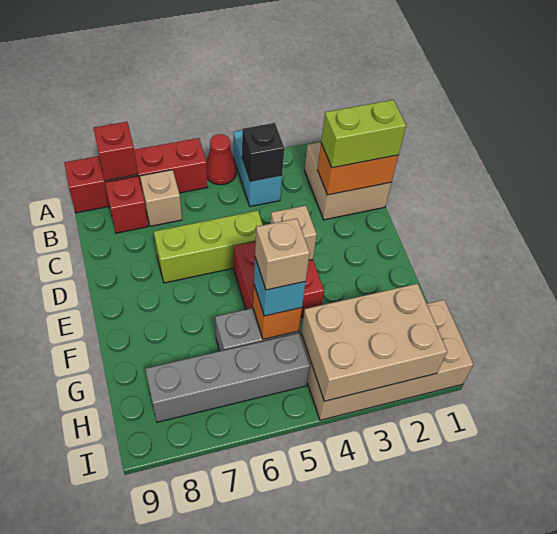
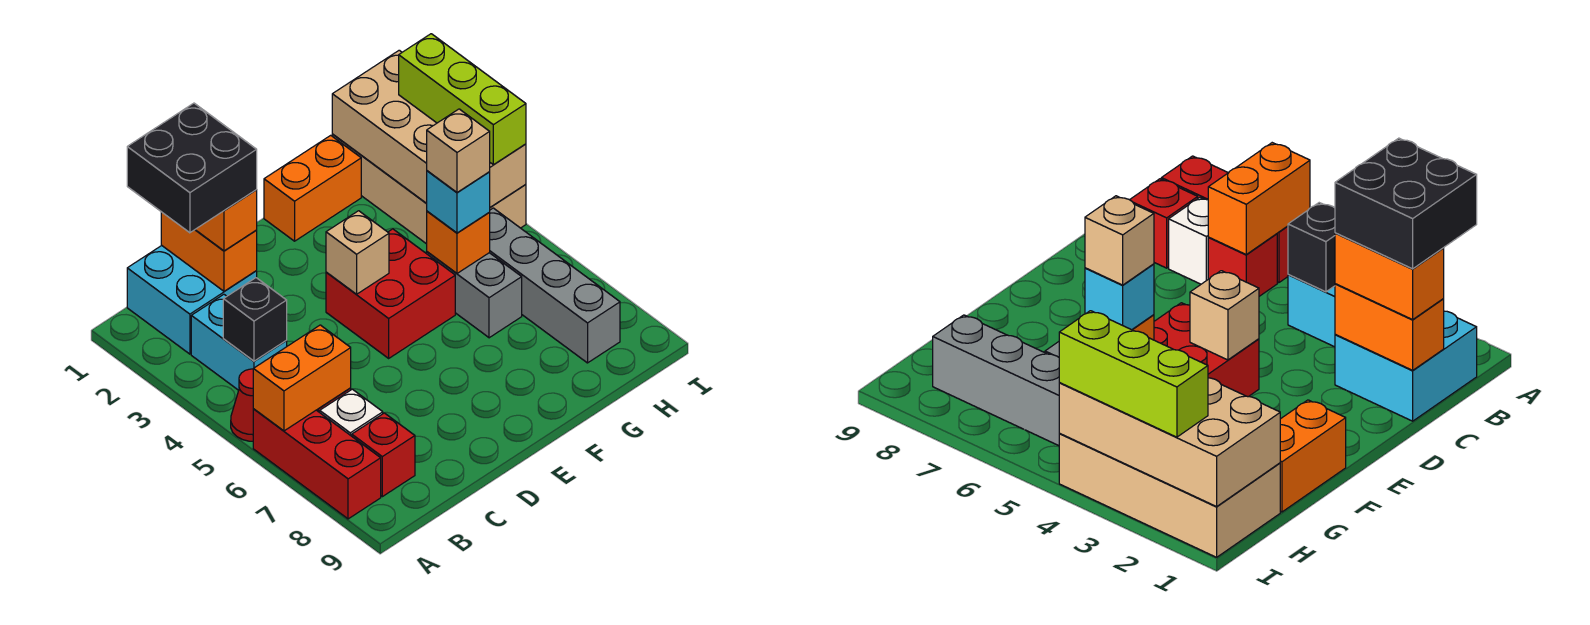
cyan brick A4:B4 level 1 -> cyan brick B3:B4 level 1
red brick A6:A9 level 1 -> red brick A6:A8 level 1
none -> orange brick A6:B6 level 2
red brick A8 level 2 -> red brick B6 level 1
tan brick B1:C2 level 1 -> cyan brick B1:C2 level 1
none -> black brick B1:C2 level 4
tan brick B7 level 1 -> white brick B7 level 1
lime brick C1:C2 level 3 -> orange brick C1:C2 level 3
lime brick D5:D7 level 1 -> lime brick I2:I4 level 3
none -> orange brick F1:G1 level 1
tan brick H2:I4 level 2 -> tan brick H1:I4 level 2

